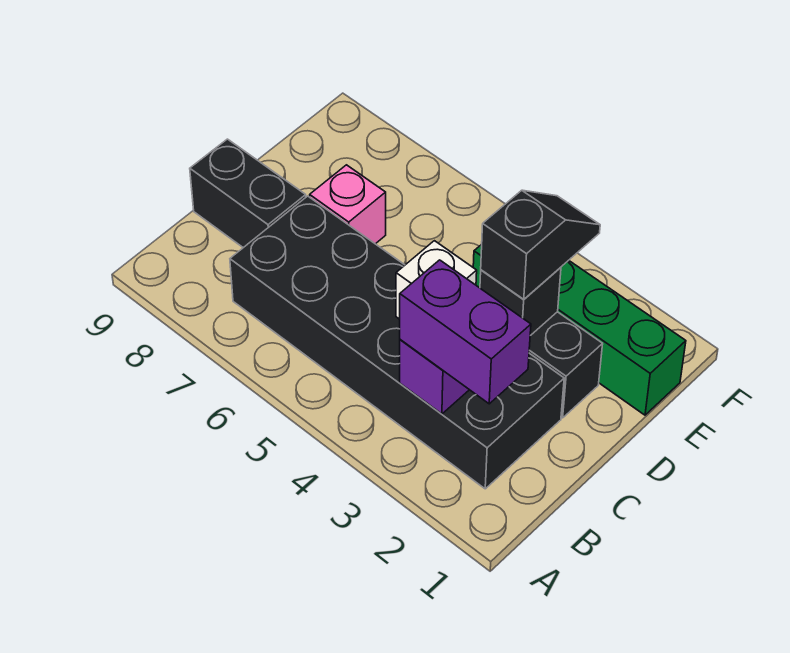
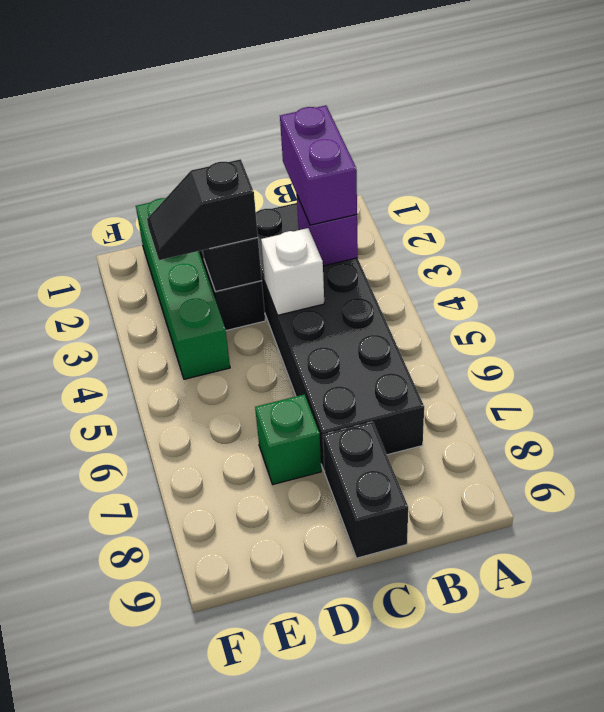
pink brick D7 level 1 -> green brick D7 level 1

